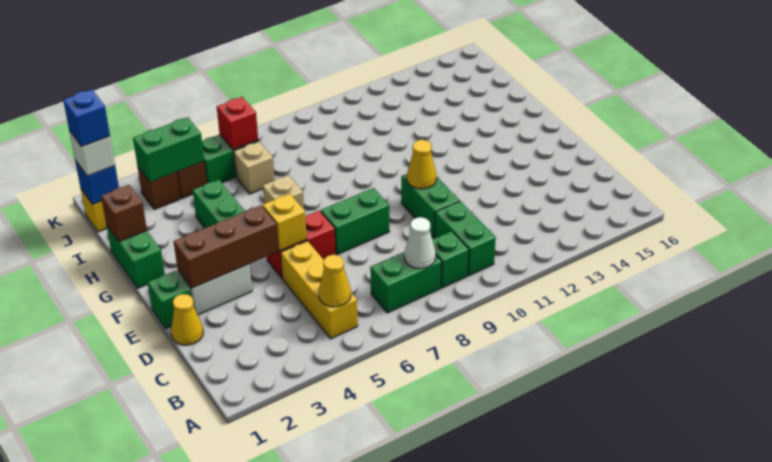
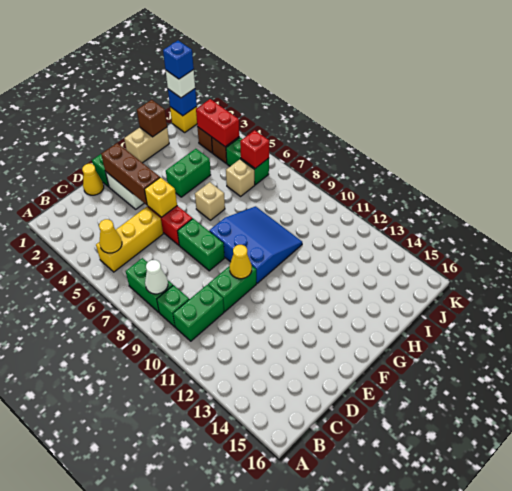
none -> blue slope F8:H10 level 1 top F
green brick G1:H1 level 1 -> tan brick G1:H1 level 1
green brick J3:J4 level 2 -> red brick J3:J4 level 2

